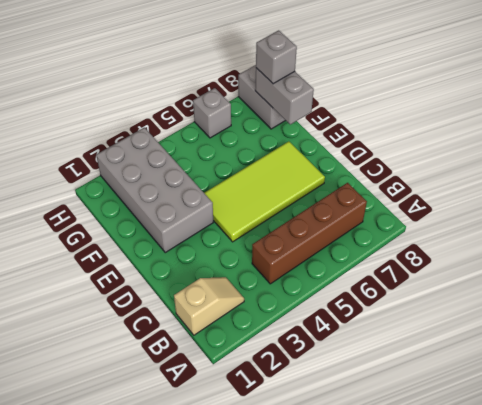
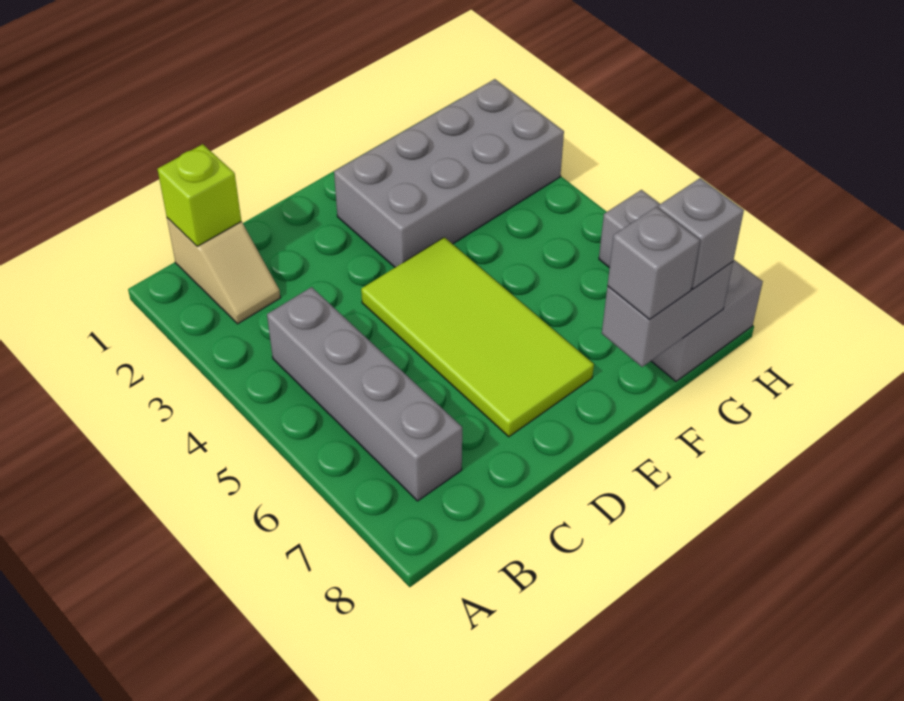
none -> lime brick B1 level 2
brown brick B4:B7 level 1 -> grey brick B4:B7 level 1
none -> grey brick F8 level 3

